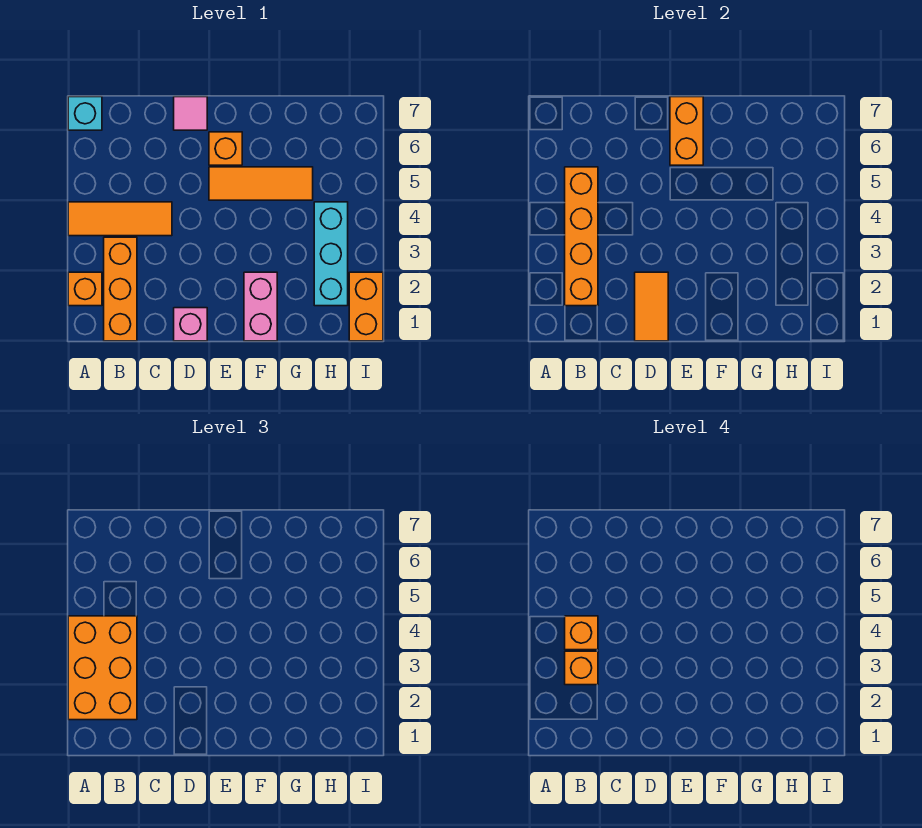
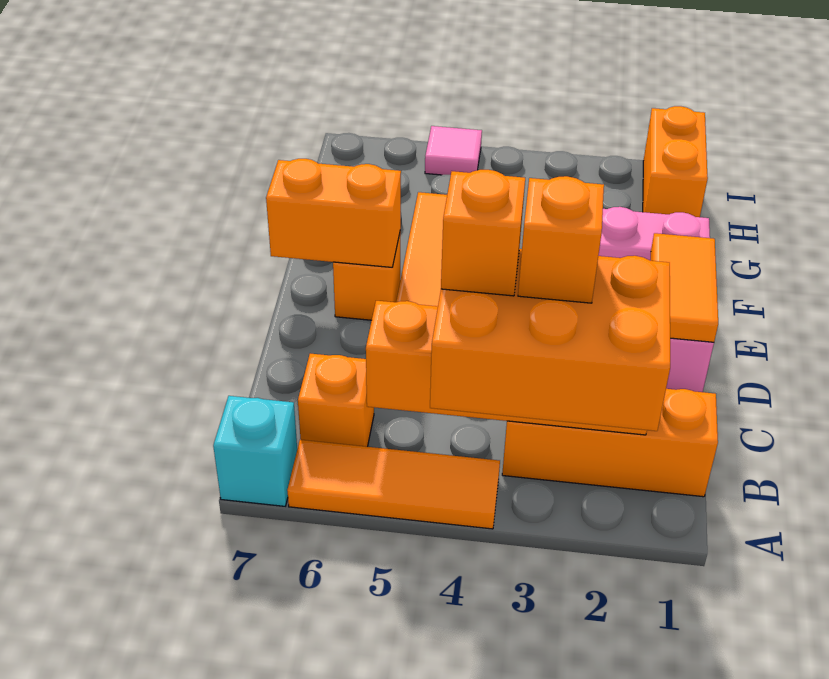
orange brick A2 level 1 -> orange brick B6 level 1
orange tile A4:C4 level 1 -> orange tile A4:A6 level 1
orange tile D1:D2 level 2 -> orange tile D1:E1 level 2
pink tile D7 level 1 -> pink tile I5 level 1
cyan brick H2:H4 level 1 -> none
orange brick I1:I2 level 1 -> orange brick H1:I1 level 1

